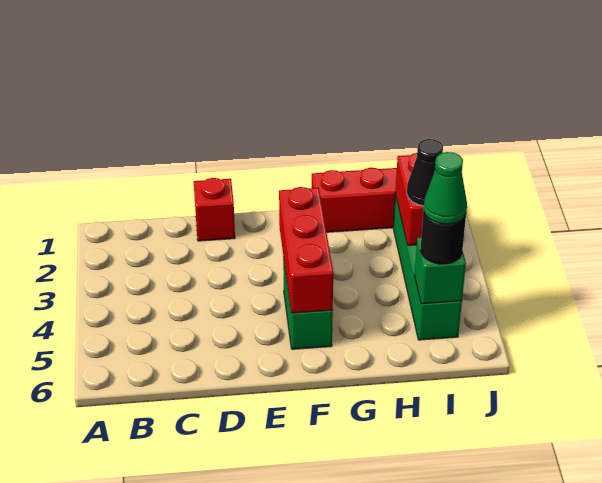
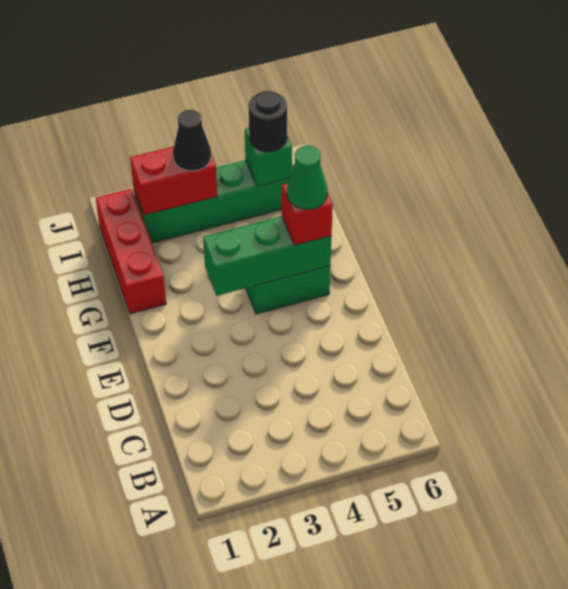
red brick D1 level 1 -> red brick F5 level 3
red brick F3:F5 level 2 -> green brick F3:F5 level 2
green cone I5 level 4 -> green cone F5 level 4

